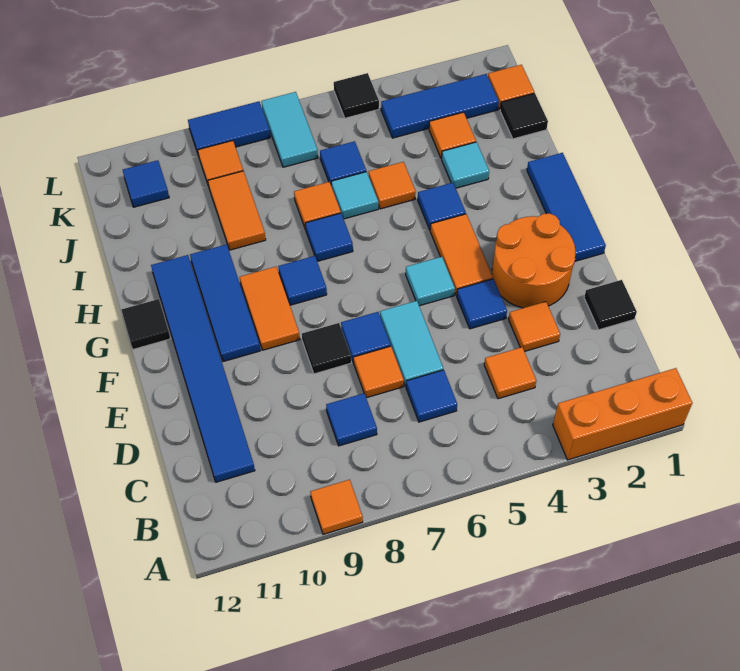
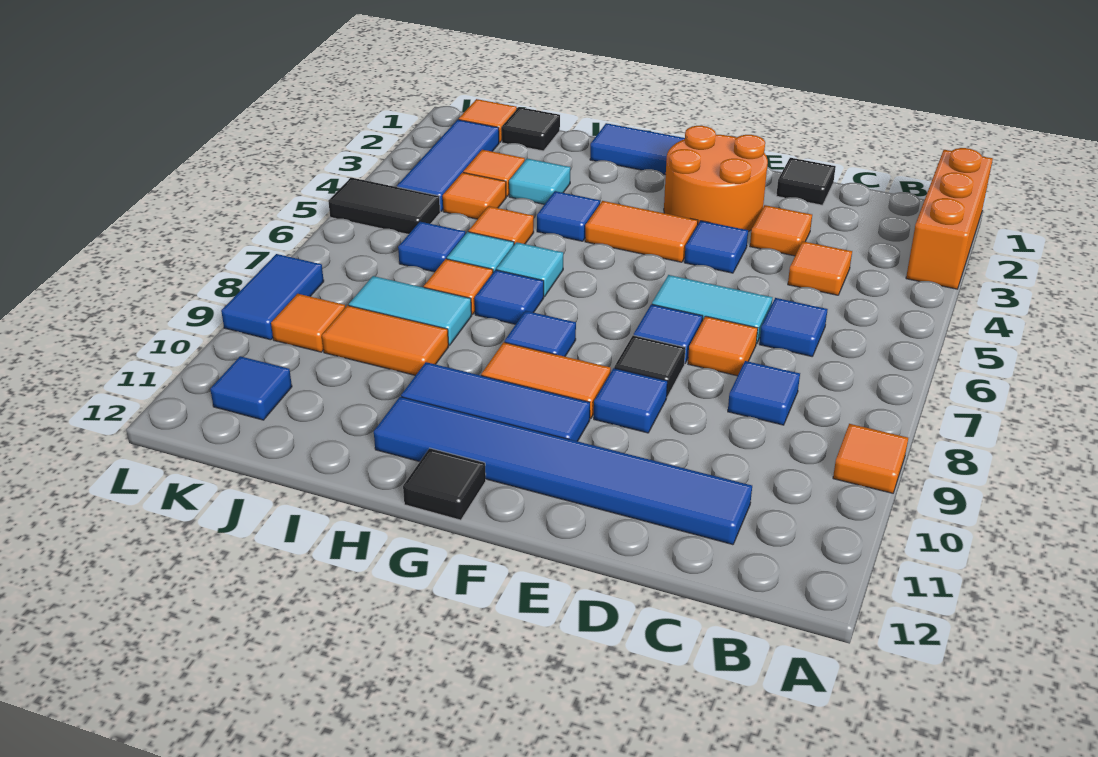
none -> blue tile E9 level 1
cyan tile F5 level 1 -> cyan tile H6 level 1
none -> orange tile J4 level 1
cyan tile K7:L7 level 1 -> cyan tile I8:J8 level 1
black tile L5 level 1 -> black tile K5:L5 level 1

